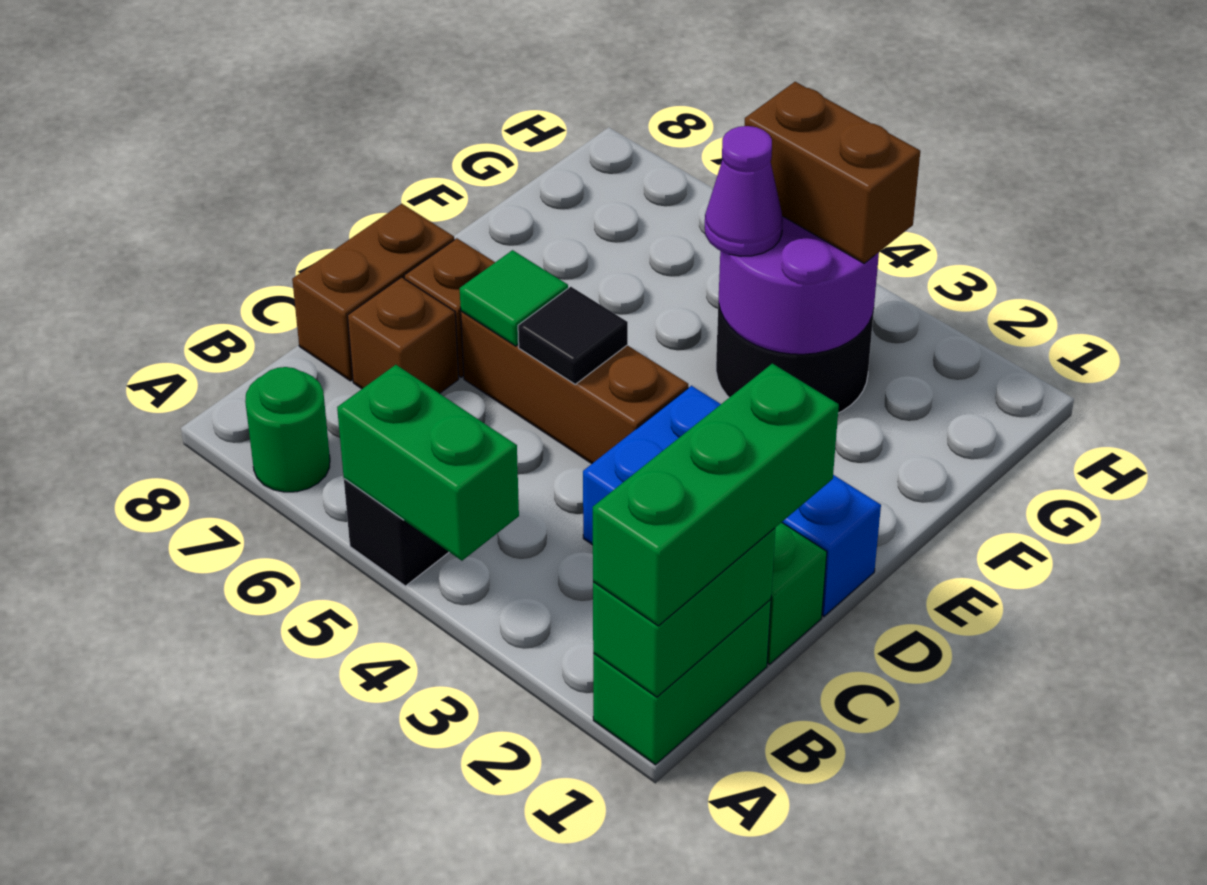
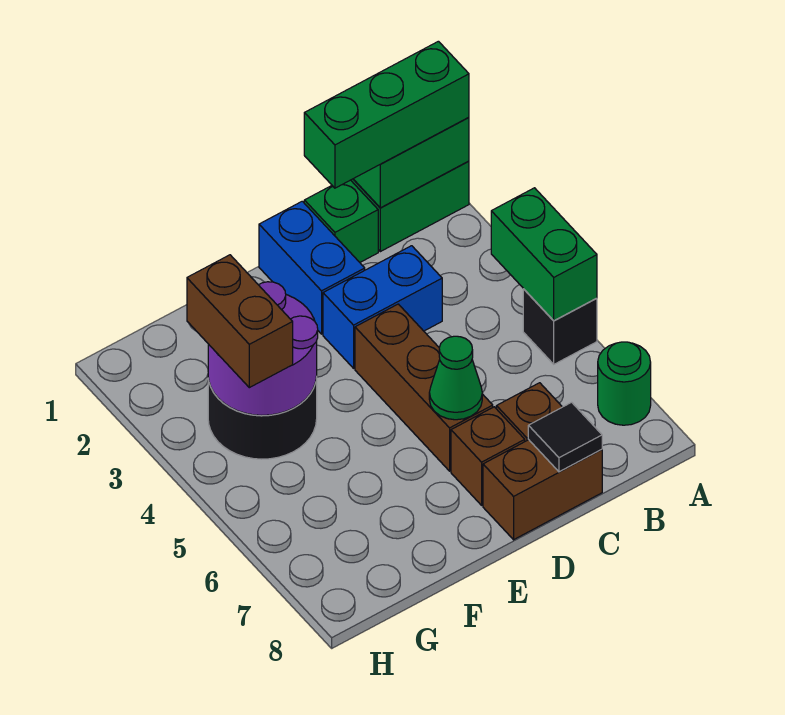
black tile D5 level 2 -> black tile C8 level 2
green tile D6 level 2 -> green cone D6 level 2
purple cone F4 level 3 -> none

